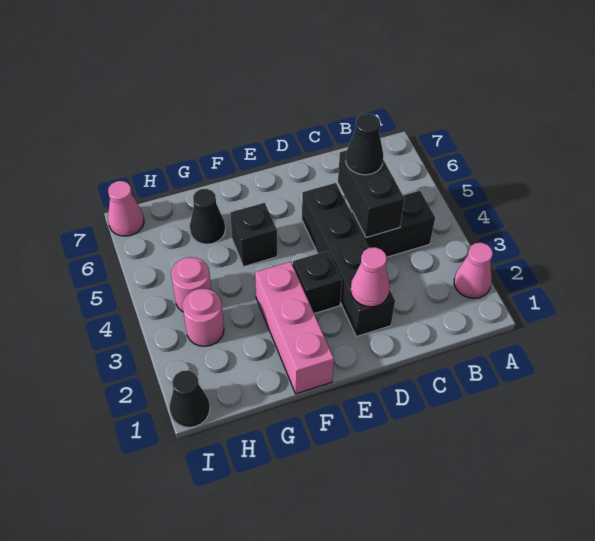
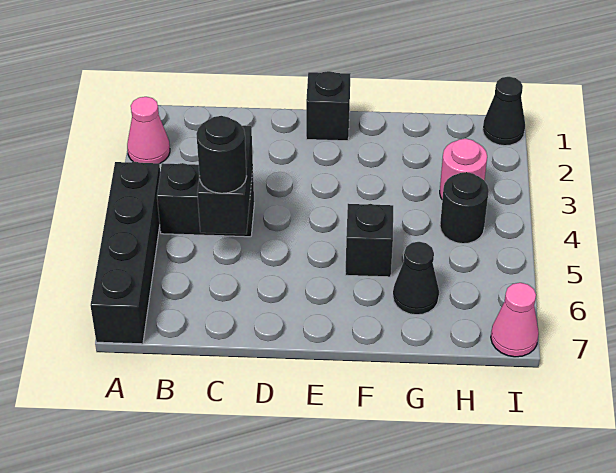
black cone C5 level 3 -> black round brick C5 level 3
black brick D2:D5 level 1 -> black brick A4:A7 level 1
pink cone D2 level 2 -> none
black brick E3 level 1 -> black brick E1 level 1
pink brick F1:F3 level 1 -> none
pink round brick H4 level 1 -> black round brick H4 level 1

